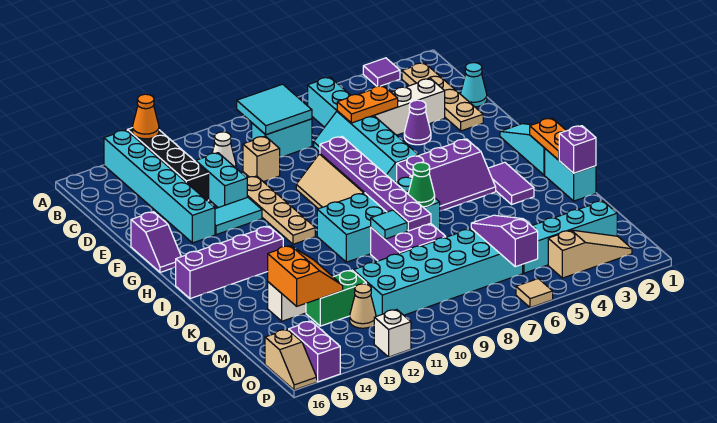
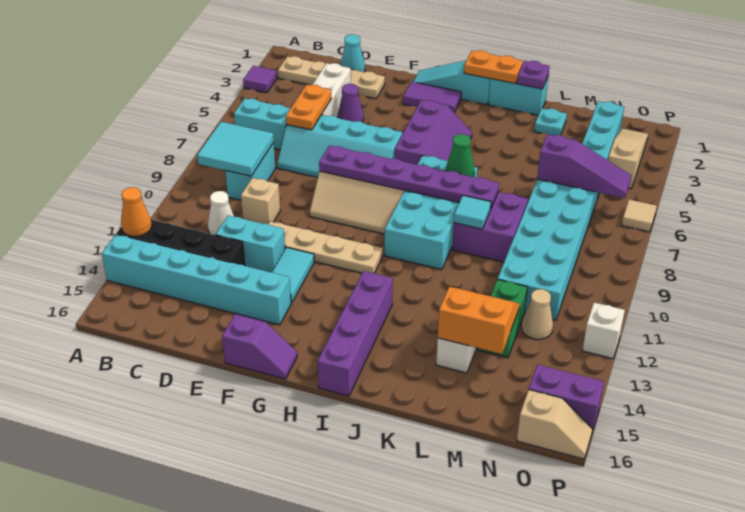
purple tile I3:J3 level 1 -> purple tile G2:H2 level 1
purple brick K1 level 2 -> purple plate K1 level 2
none -> cyan plate L2 level 1
purple slope M6:O6 level 2 top O -> purple slope M6:O6 level 2 top M

